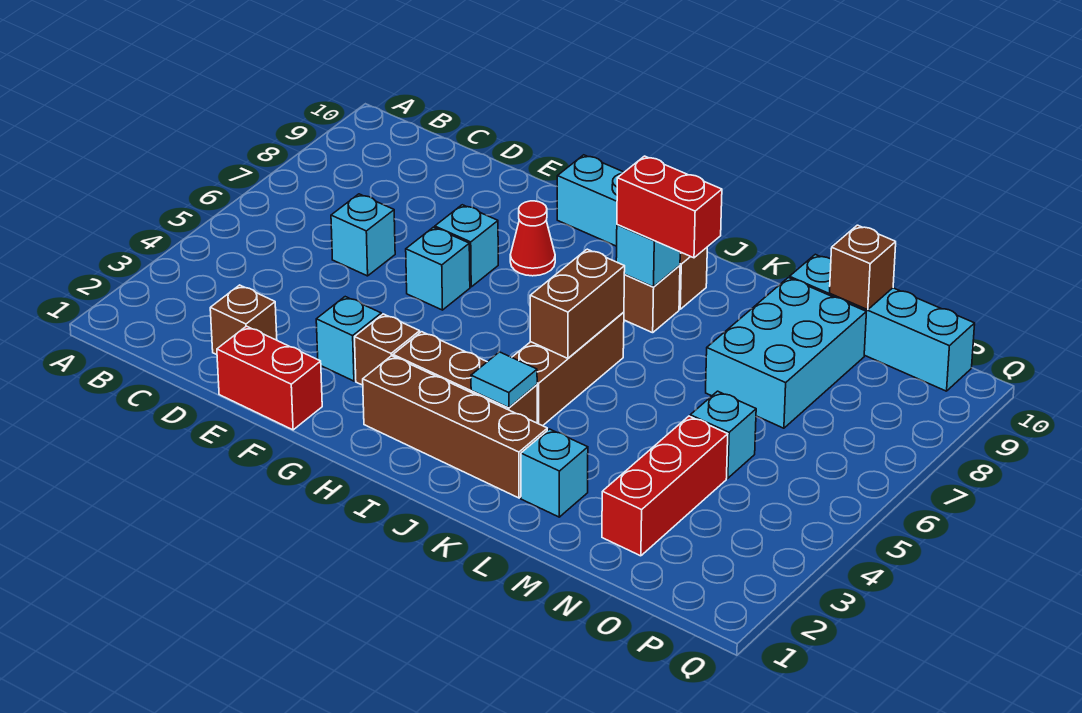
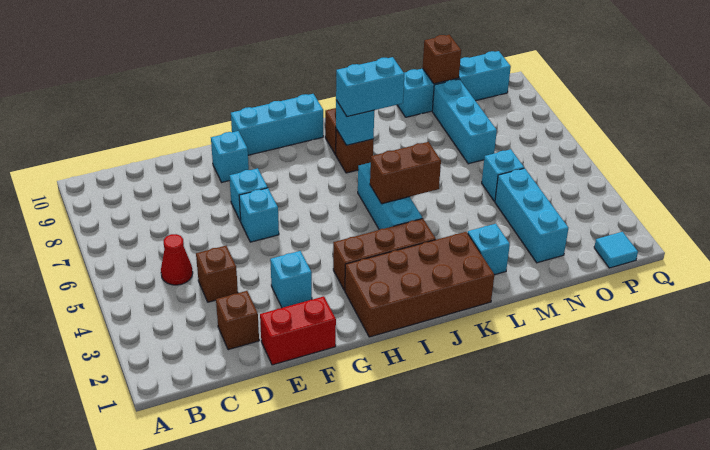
cyan brick D6 level 1 -> cyan brick F9 level 1
brown brick G3 level 1 -> brown brick D4 level 1
red cone G8 level 1 -> red cone C5 level 1
brown brick H2:K2 level 1 -> brown brick H1:K2 level 1
cyan tile J3 level 2 -> cyan tile P1 level 1
brown brick J4:J6 level 1 -> cyan brick J4:J6 level 1
brown brick J5:J6 level 2 -> brown brick J5:K5 level 2
red brick J8:K8 level 3 -> cyan brick J8:K8 level 3
cyan brick M7:N9 level 1 -> cyan brick N7:N9 level 1
red brick N2:N4 level 1 -> cyan brick N2:N4 level 1

